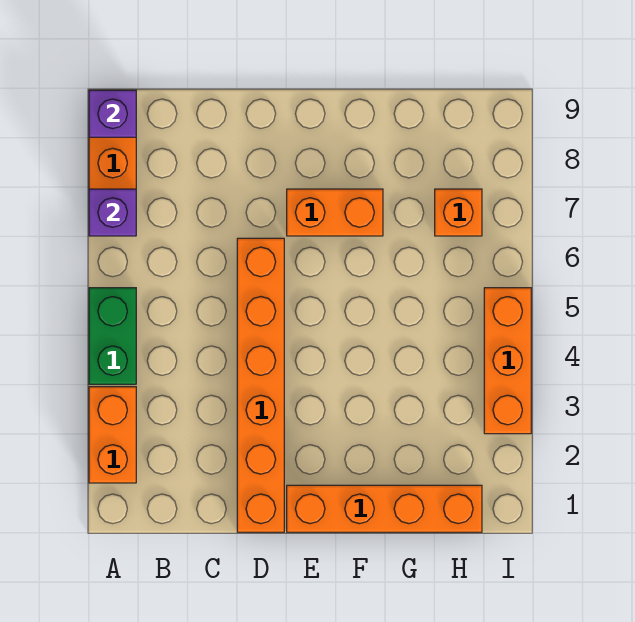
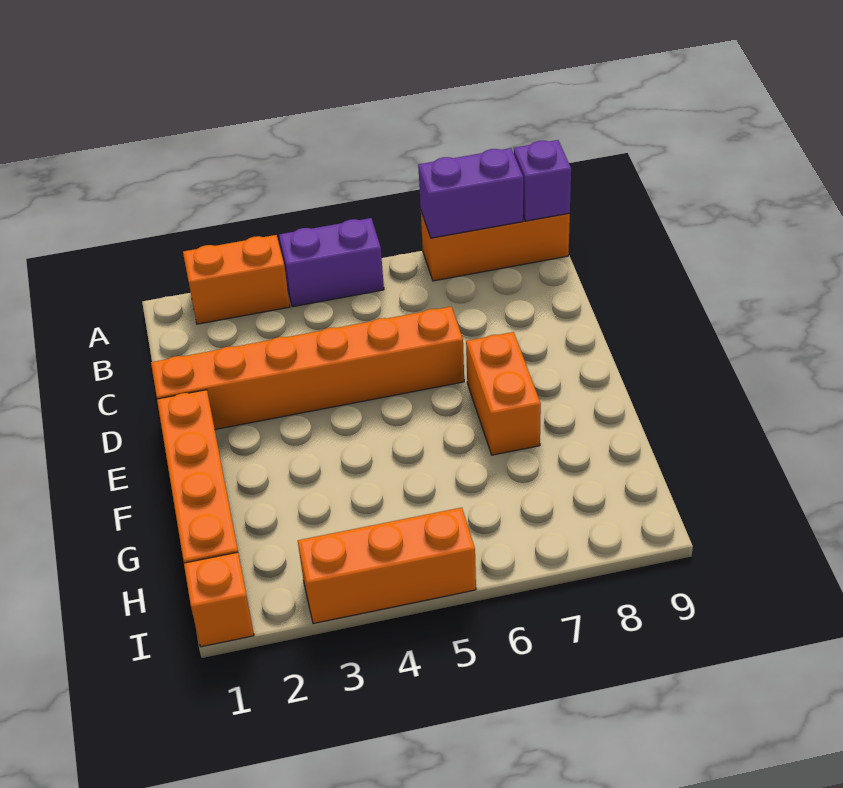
green brick A4:A5 level 1 -> purple brick A4:A5 level 1
purple brick A7 level 2 -> purple brick A7:A8 level 2
orange brick H7 level 1 -> orange brick I1 level 1

